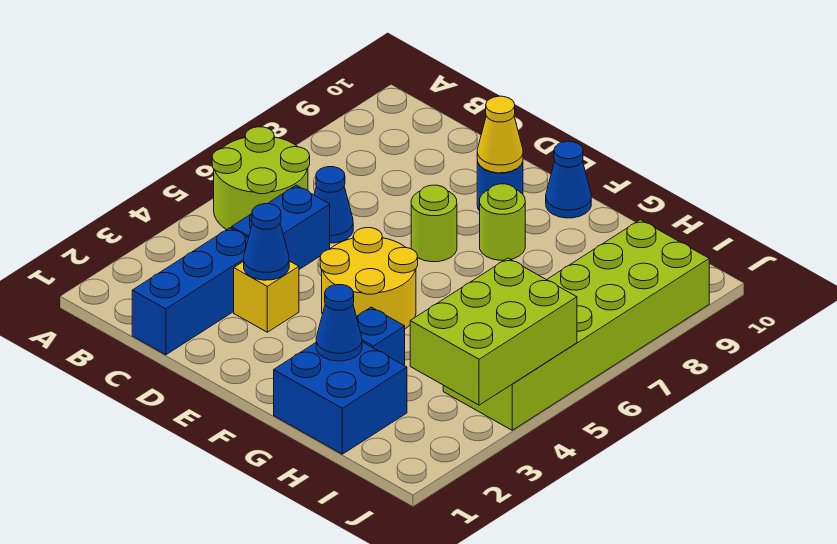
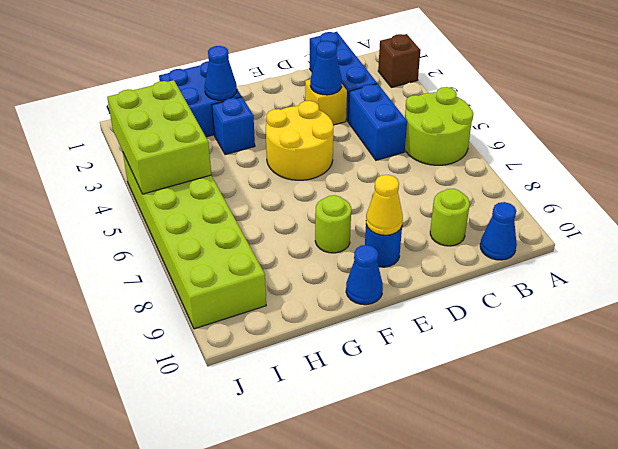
none -> brown brick A2 level 1
blue cone C6 level 1 -> blue cone B10 level 1
lime round brick E7 level 1 -> lime round brick C9 level 1

